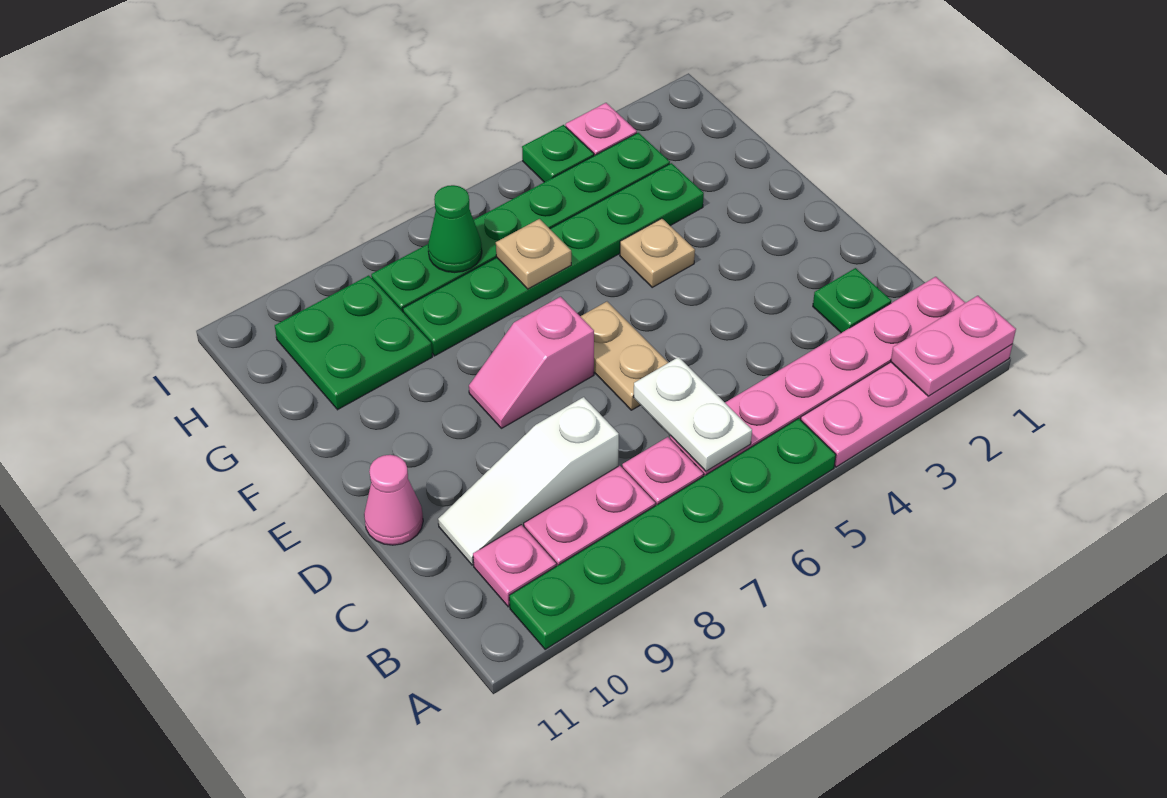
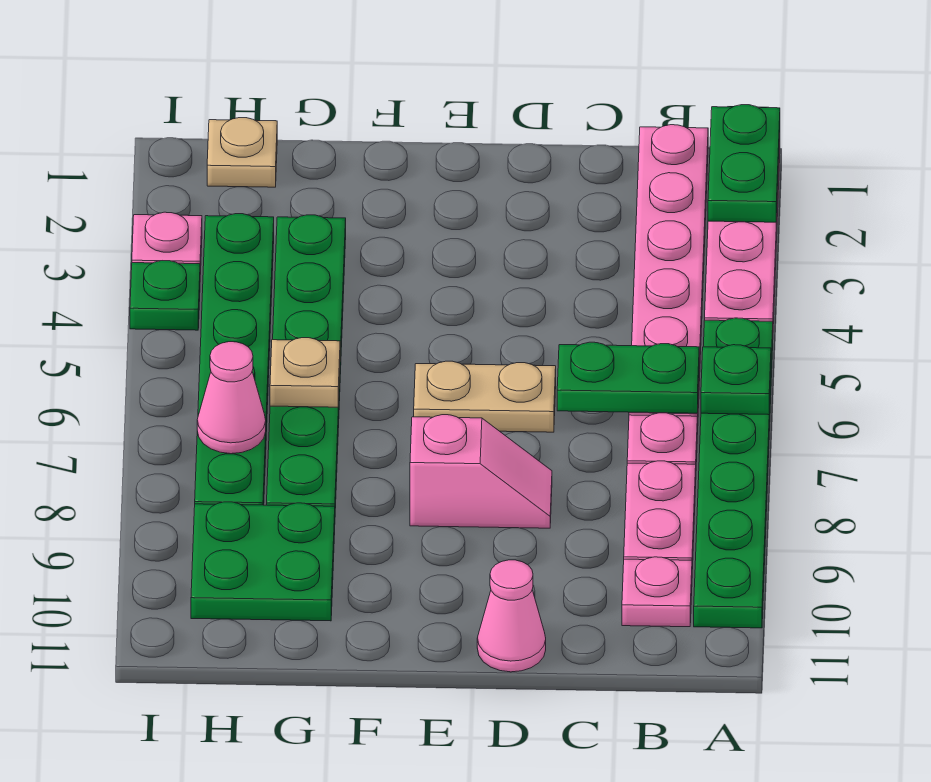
pink plate A1:A2 level 2 -> green plate A1:A2 level 2
white plate B6:C6 level 2 -> green plate B6:C6 level 2
green plate C2 level 1 -> green plate A6 level 2
white slope C8:C10 level 1 top 8 -> none
pink slope E7:E8 level 1 top 7 -> pink slope D8:E8 level 1 top E
tan plate F4 level 1 -> tan plate H1 level 1
green cone H7 level 2 -> pink cone H7 level 2

